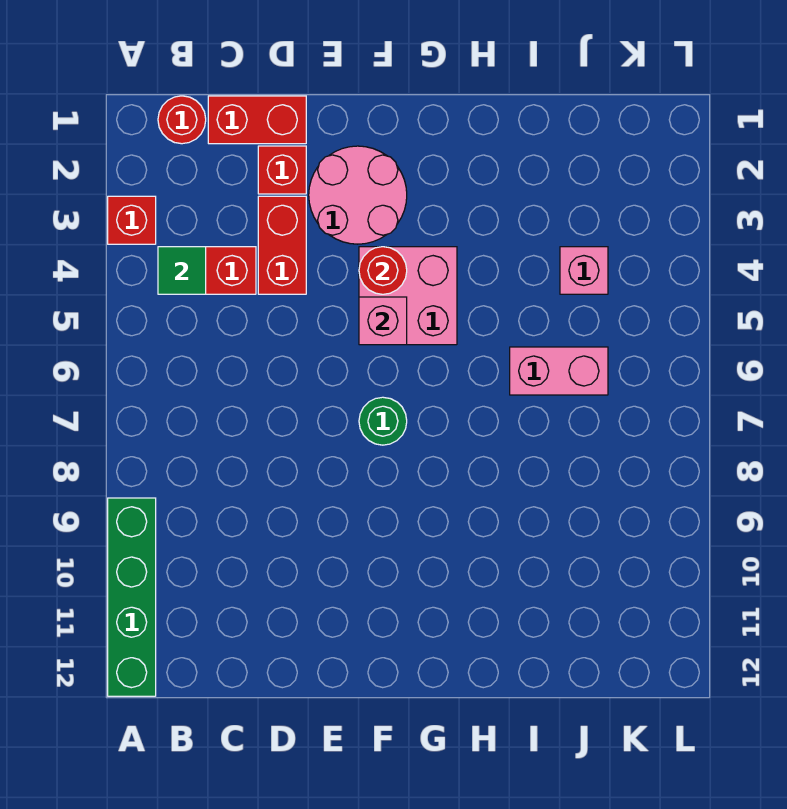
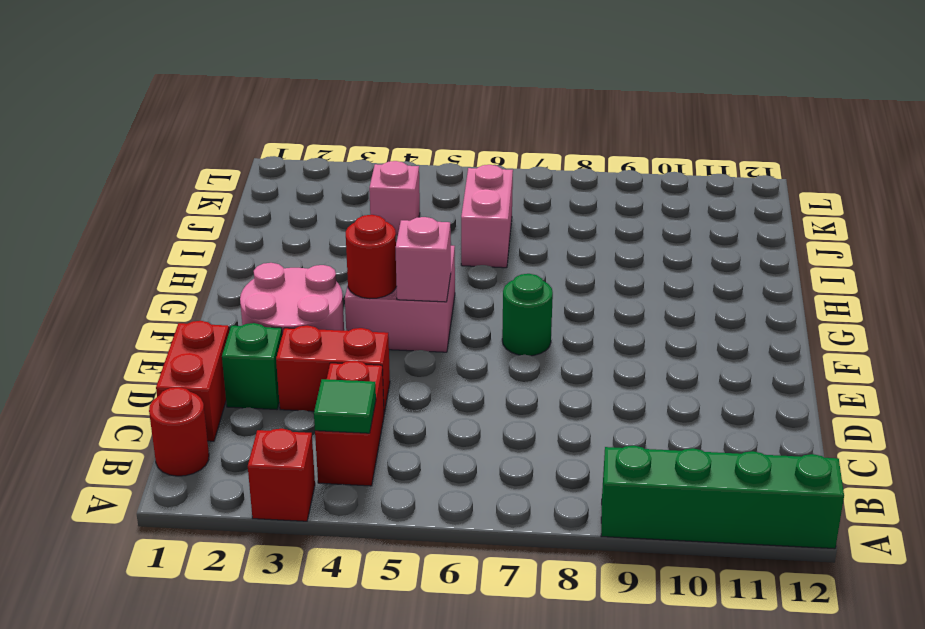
red brick D2 level 1 -> green brick D2 level 1

